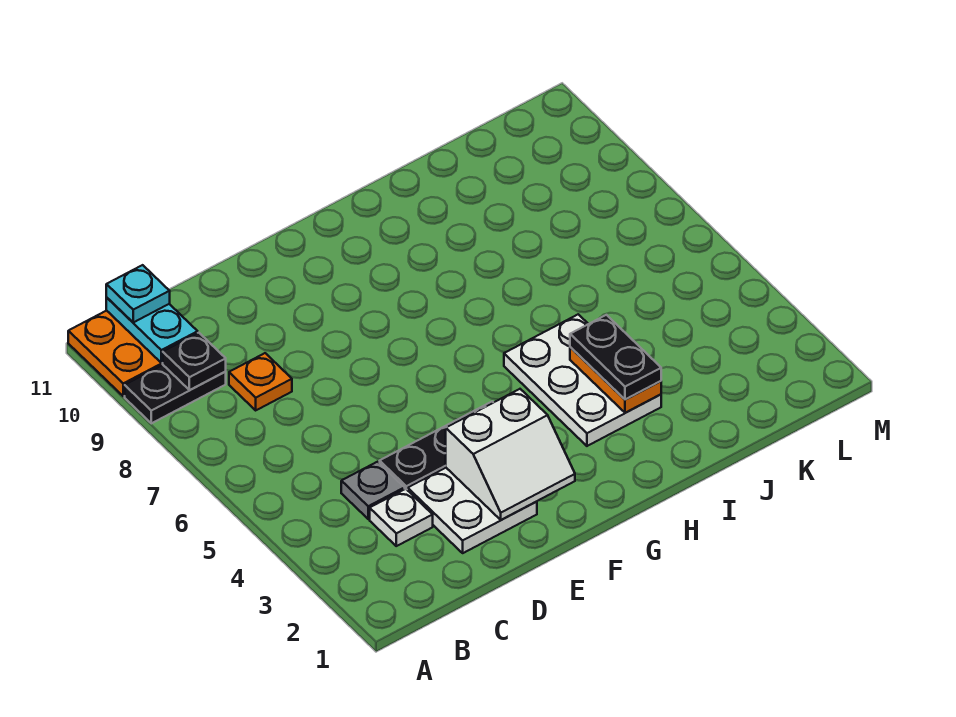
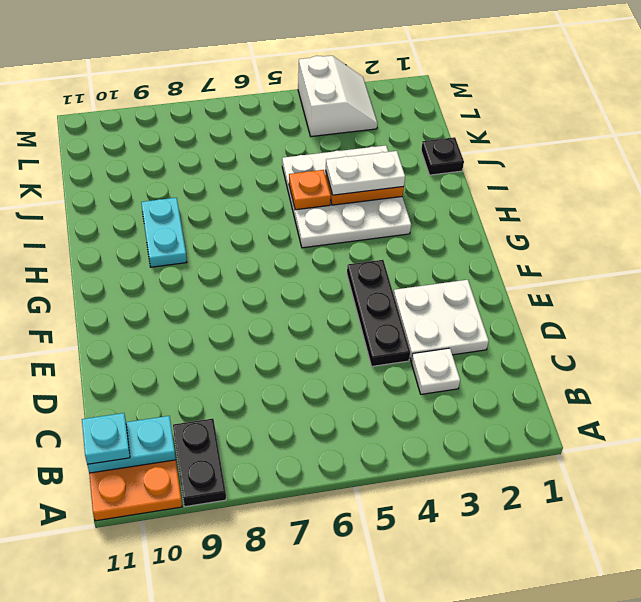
black plate B9 level 2 -> black plate J1 level 1
grey plate C4 level 1 -> none
orange plate C8 level 1 -> orange plate I5 level 2
white slope E2:F3 level 2 top 3 -> white slope L3:M4 level 1 top 4
white plate H3:I5 level 1 -> white plate H3:J5 level 1
none -> cyan plate H9:I9 level 1
black plate I3:I4 level 3 -> white plate I3:I4 level 3

